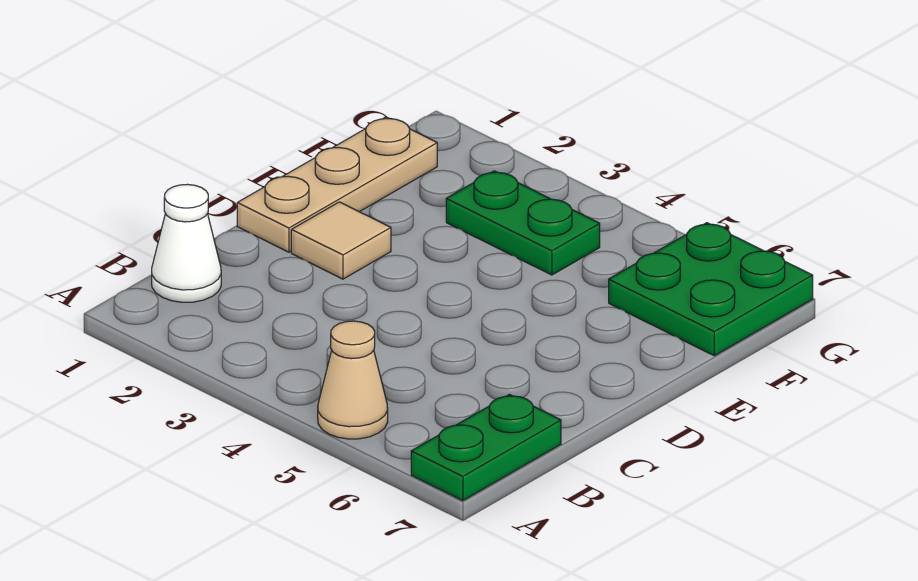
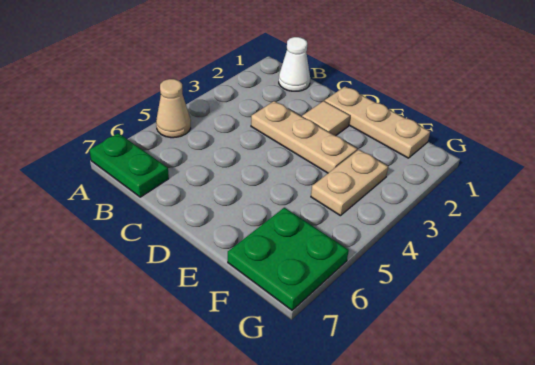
none -> tan plate C3:E3 level 1
green plate F3:F4 level 1 -> tan plate F3:F4 level 1

